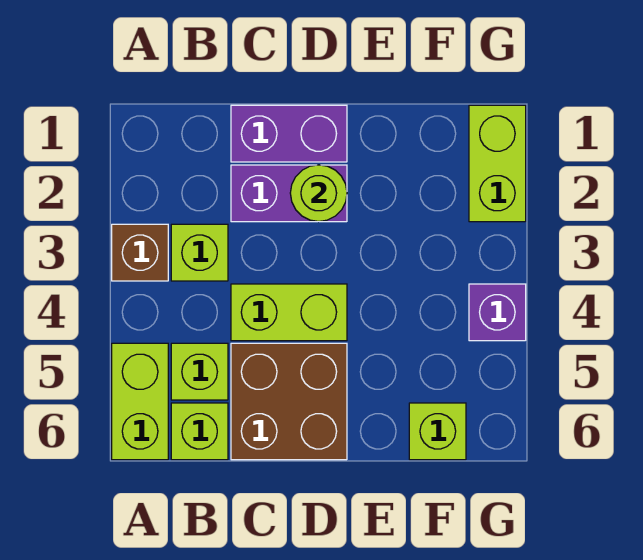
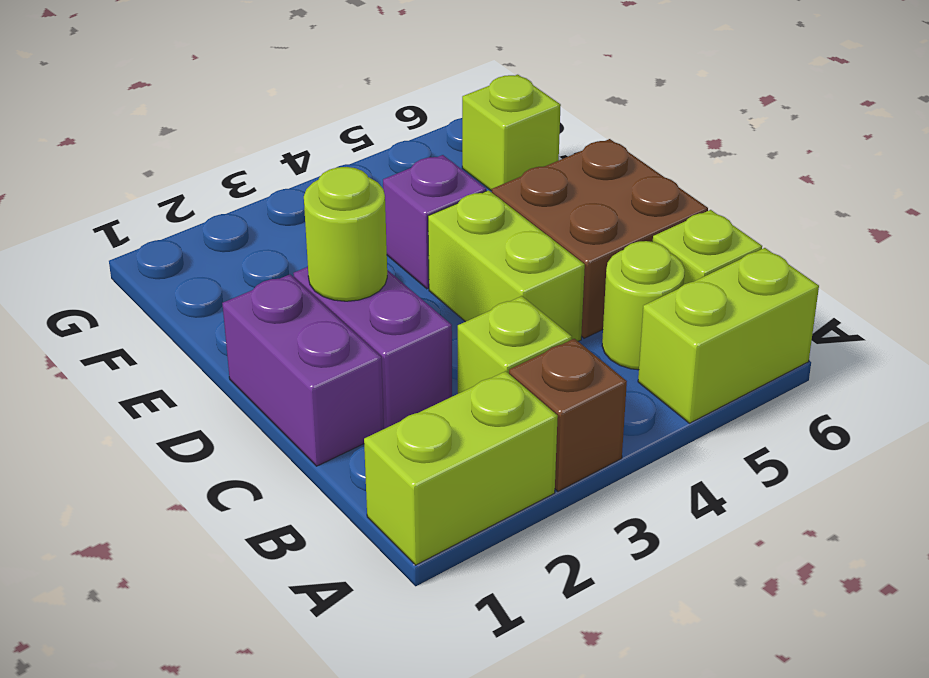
lime brick B5 level 1 -> lime round brick B5 level 1
lime brick G1:G2 level 1 -> lime brick A1:A2 level 1
purple brick G4 level 1 -> purple brick E4 level 1

